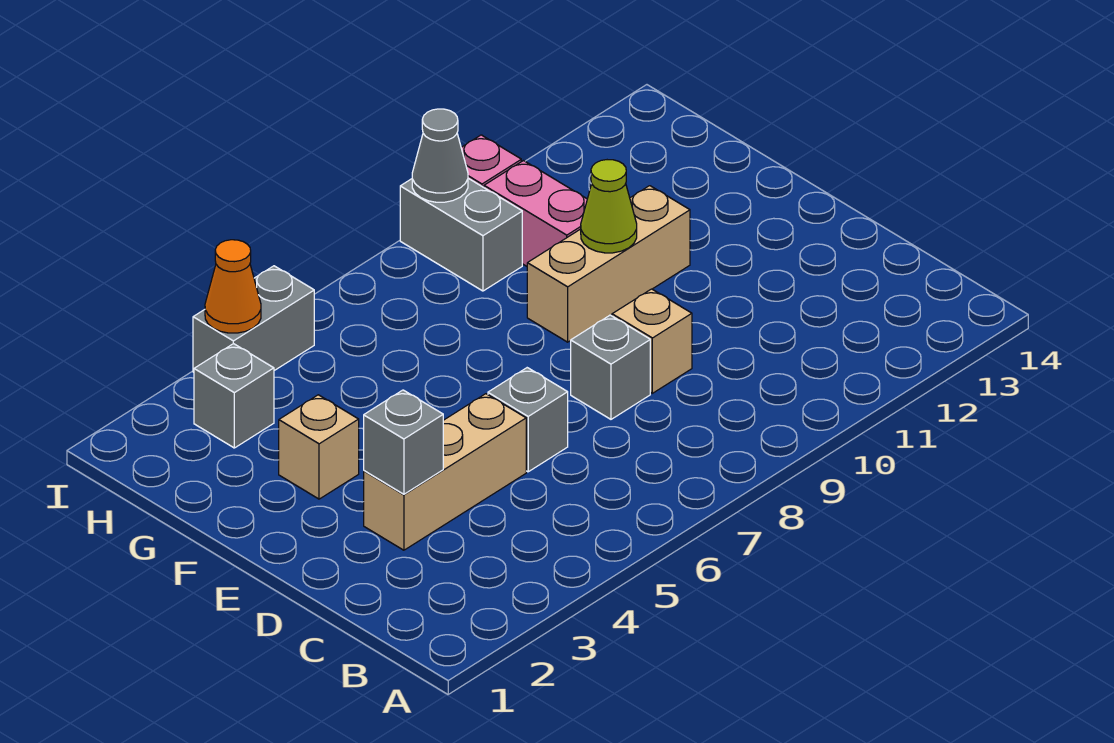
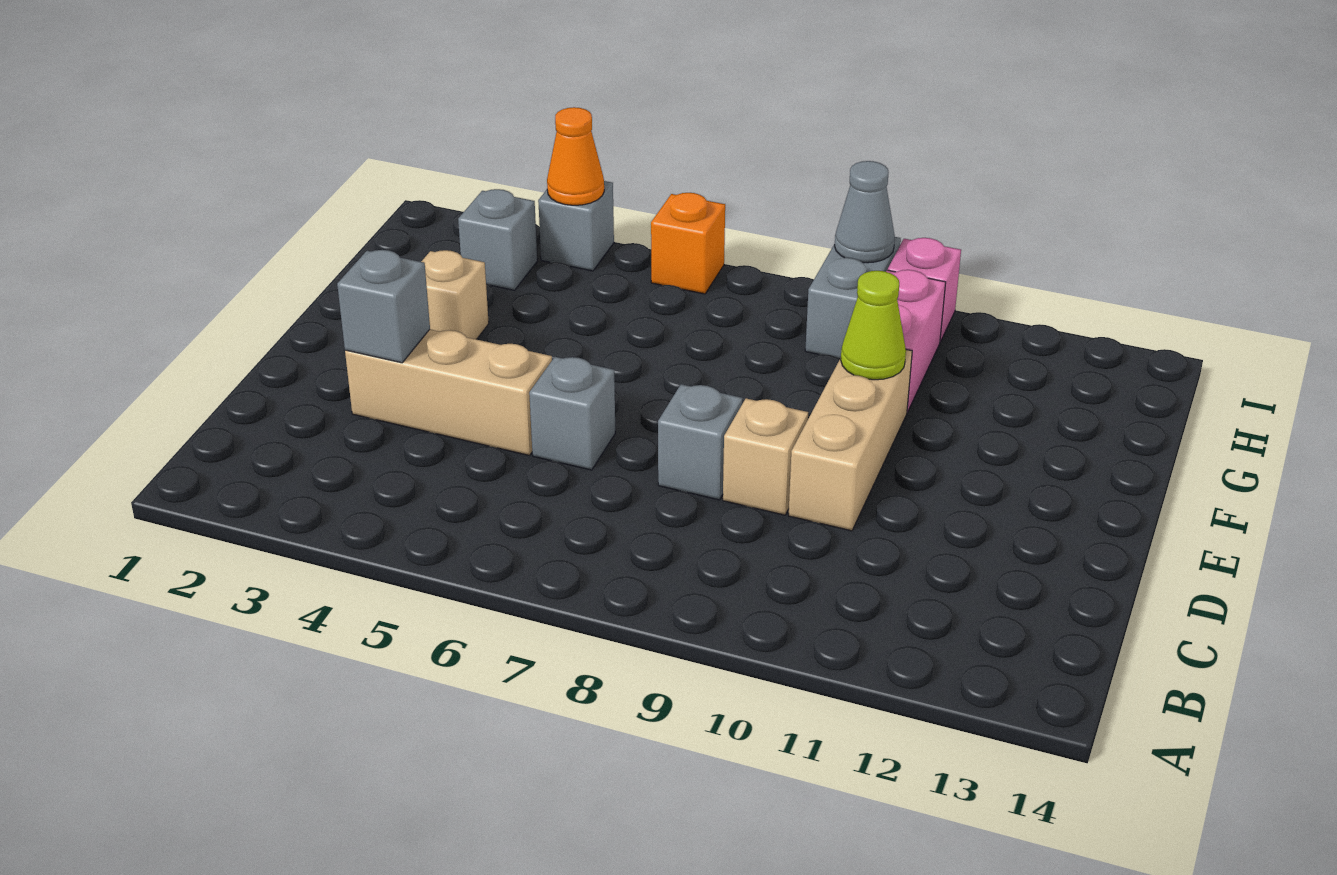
tan brick F9:F11 level 1 -> tan brick D10:F10 level 1
grey brick I4:I5 level 1 -> grey brick I4 level 1
none -> orange brick I6 level 1

